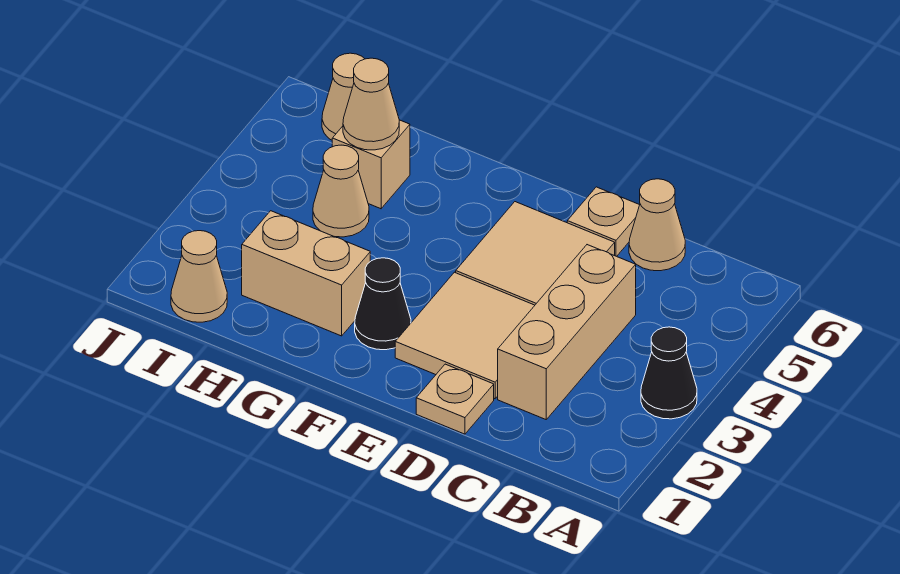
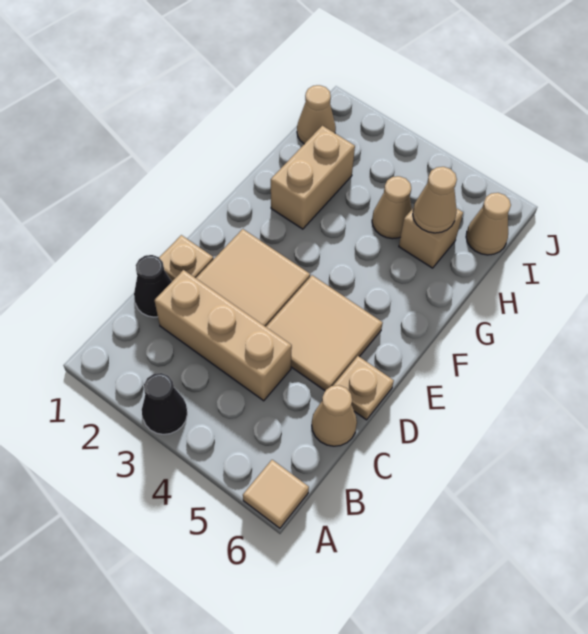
none -> tan tile A6 level 1
black cone F2 level 1 -> black cone C1 level 1

